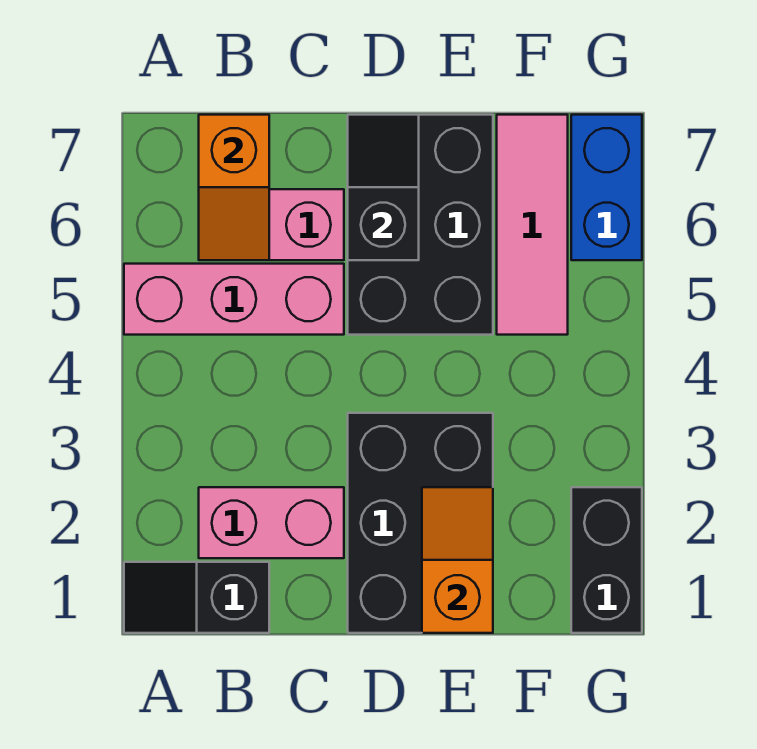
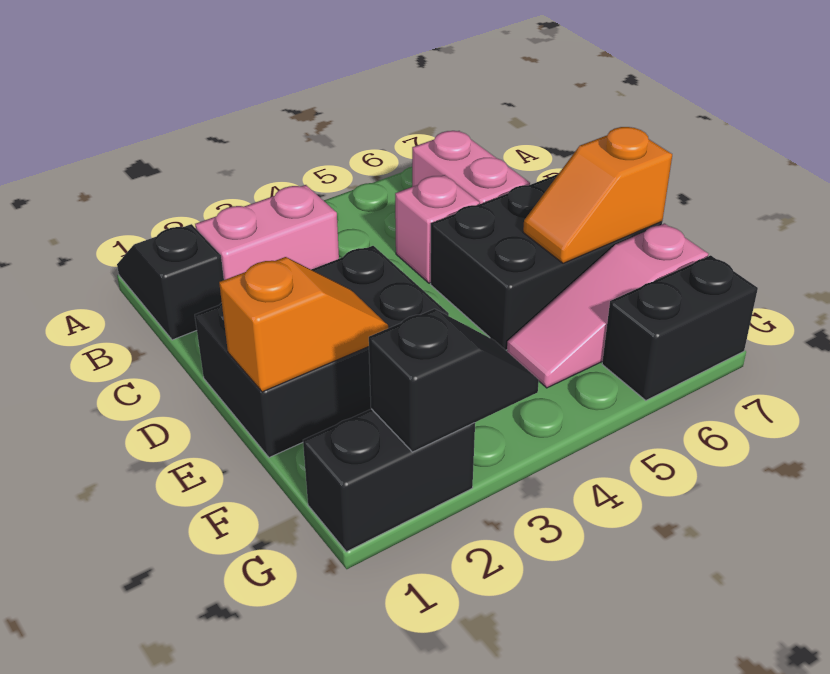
pink brick A5:C5 level 1 -> pink brick C5 level 1
pink brick B2:C2 level 1 -> pink brick B2:B3 level 1
orange slope B6:B7 level 2 top 7 -> orange slope E6:E7 level 2 top 7
black slope D6:D7 level 2 top 6 -> black slope G2:G3 level 2 top 2
pink tile F5:F7 level 1 -> pink slope F5:F7 level 1 top 7
blue brick G6:G7 level 1 -> black brick G6:G7 level 1

